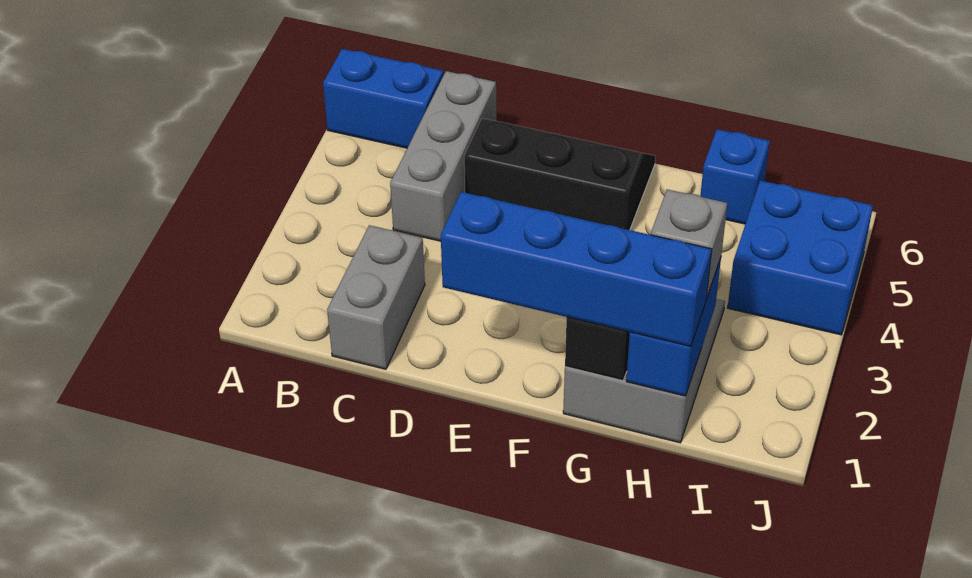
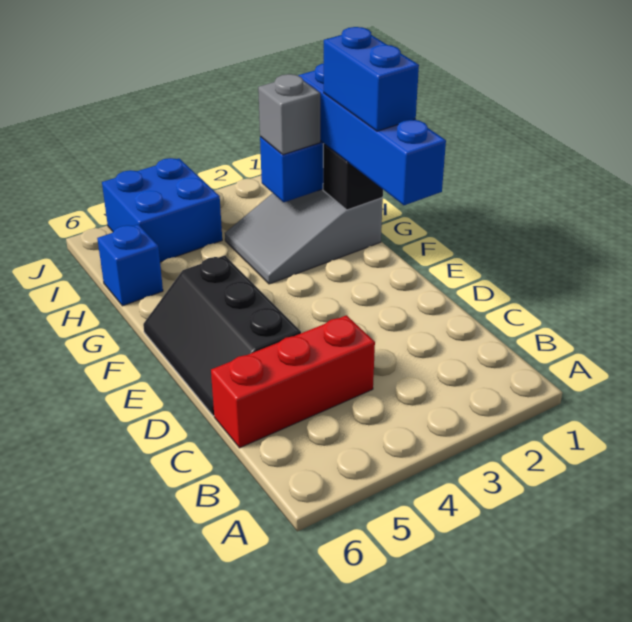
blue brick A6:B6 level 1 -> blue brick F1:G1 level 4
grey brick C1:C2 level 1 -> none
grey brick C4:C6 level 1 -> red brick C4:C6 level 1

